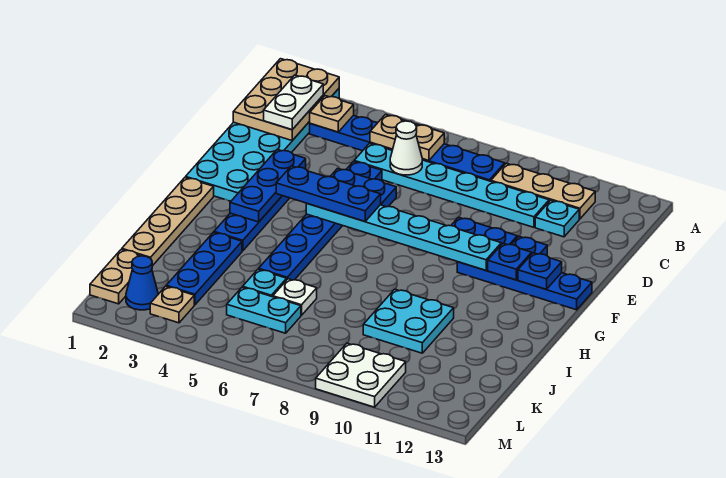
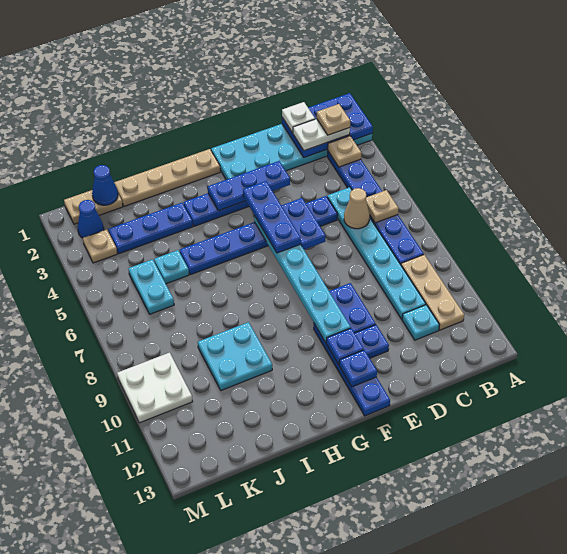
tan plate A1:C2 level 2 -> blue plate A1:C2 level 2
tan plate B5 level 2 -> tan plate B2 level 4
white cone C6 level 2 -> tan cone C6 level 2
white plate J6 level 1 -> white plate C1 level 3
none -> blue cone K1 level 2

